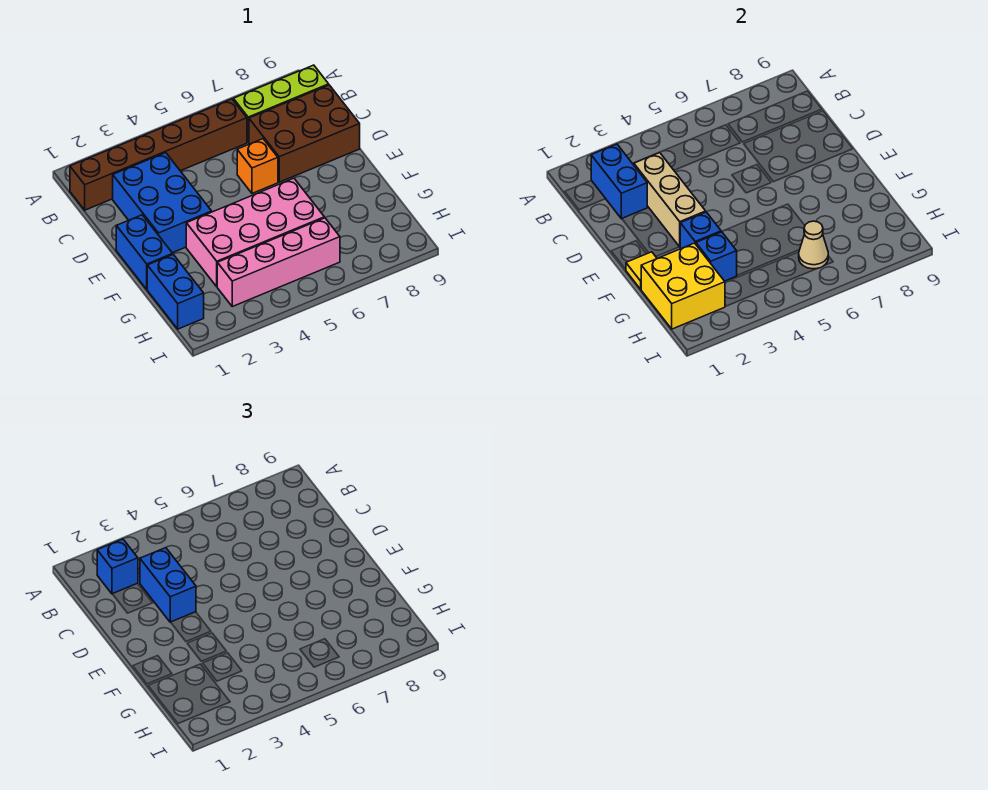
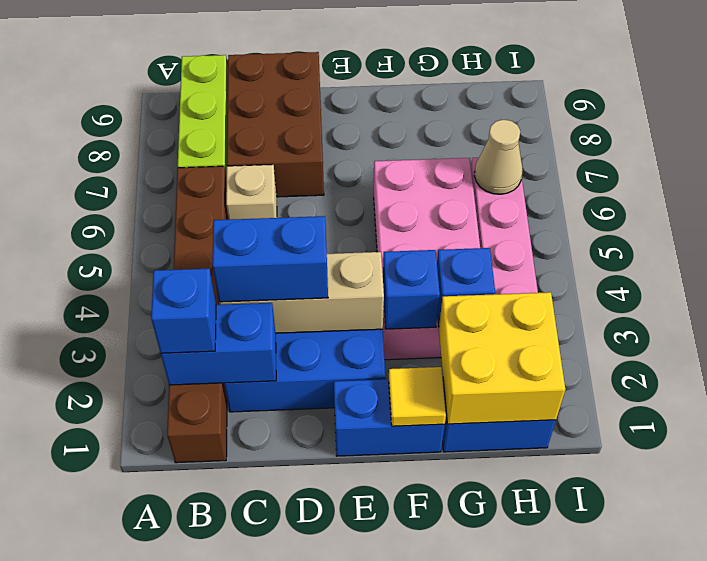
none -> tan brick C6 level 1
orange brick D6 level 1 -> none

